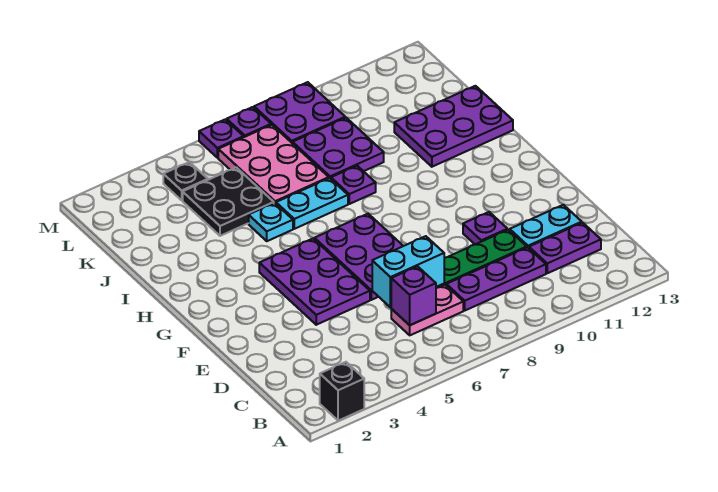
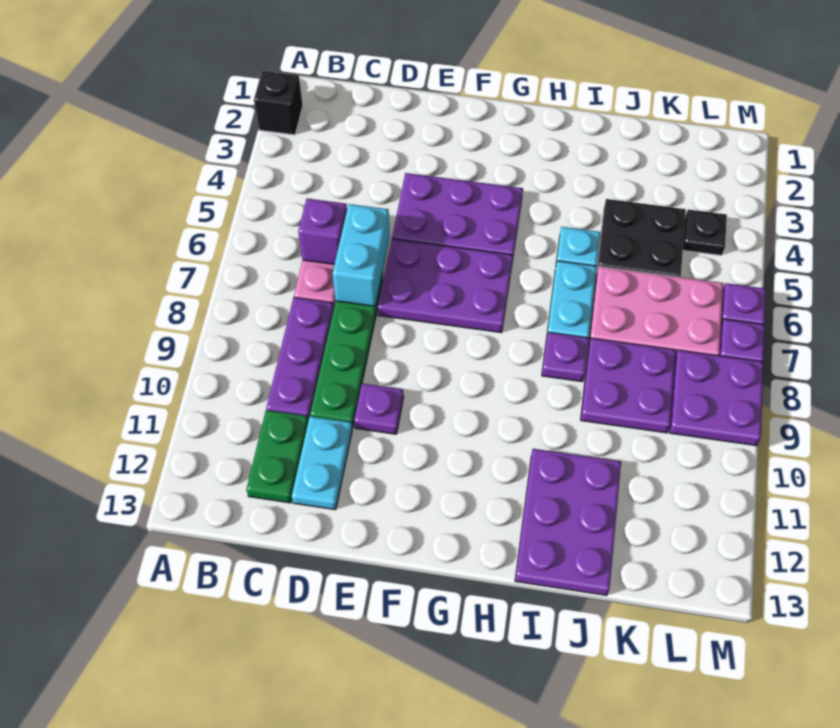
purple plate C11:C12 level 1 -> green plate C11:C12 level 1

